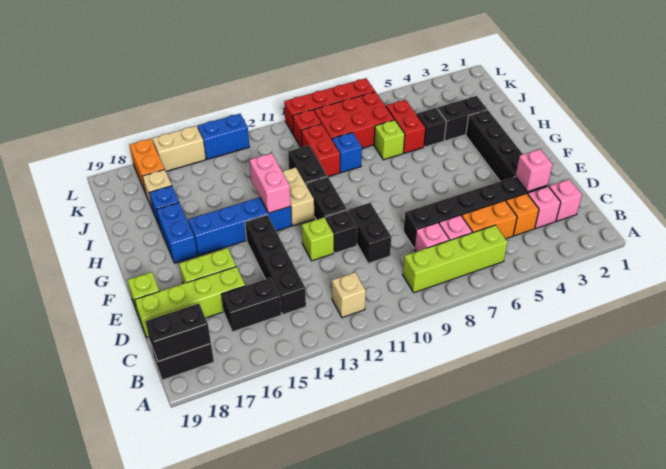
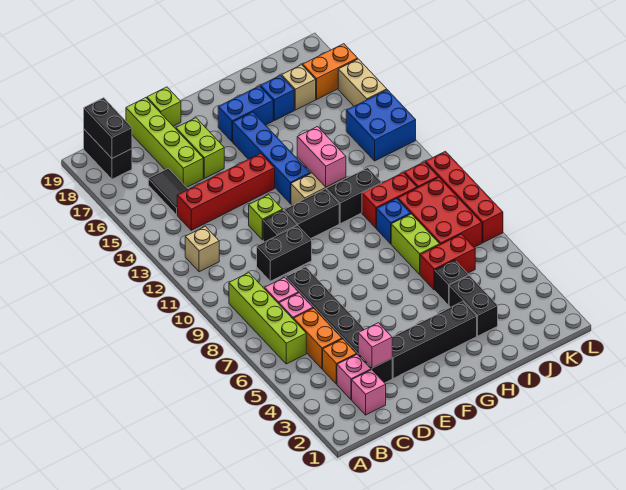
black brick C14:F14 level 1 -> red brick C14:F14 level 1
black brick C15:C16 level 1 -> black tile C15:C16 level 1
pink brick G13:H13 level 2 -> pink brick H12:H13 level 2
lime brick I7 level 1 -> lime brick I7:I8 level 1
blue brick L13:L14 level 1 -> blue brick K13:L14 level 1

